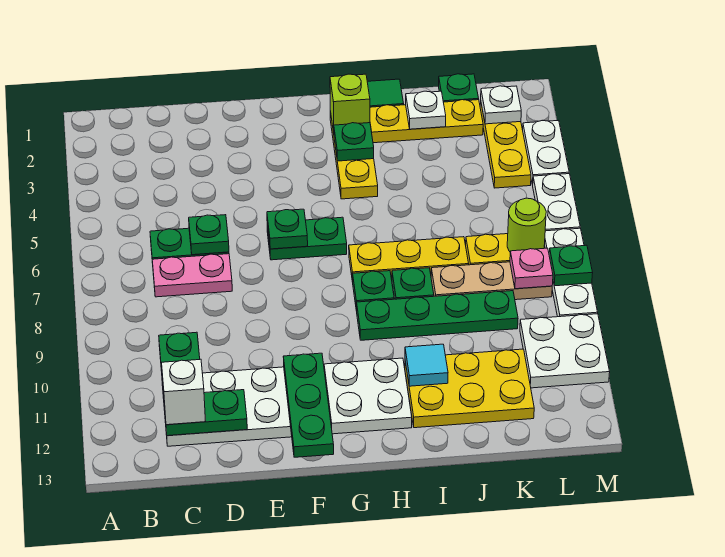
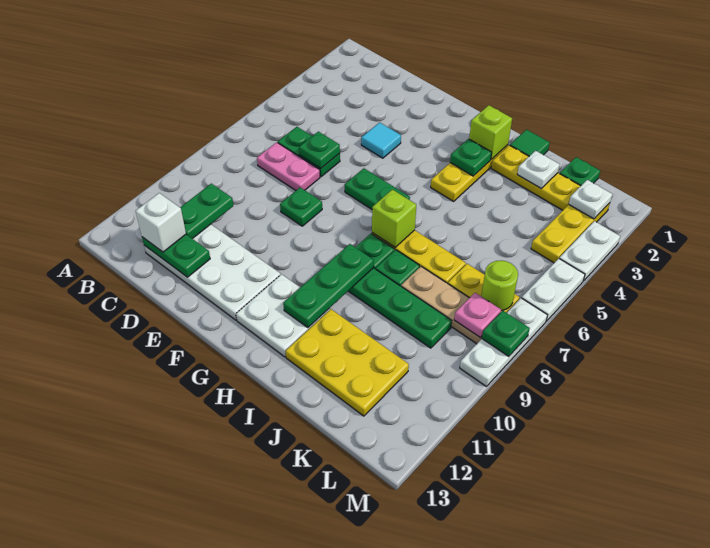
green plate F6 level 2 -> green plate E8 level 1
green plate F11:F13 level 2 -> green plate H9:H11 level 2
none -> lime brick H7 level 2
cyan tile I11 level 2 -> cyan tile E4 level 1
white plate L10:M11 level 1 -> none

